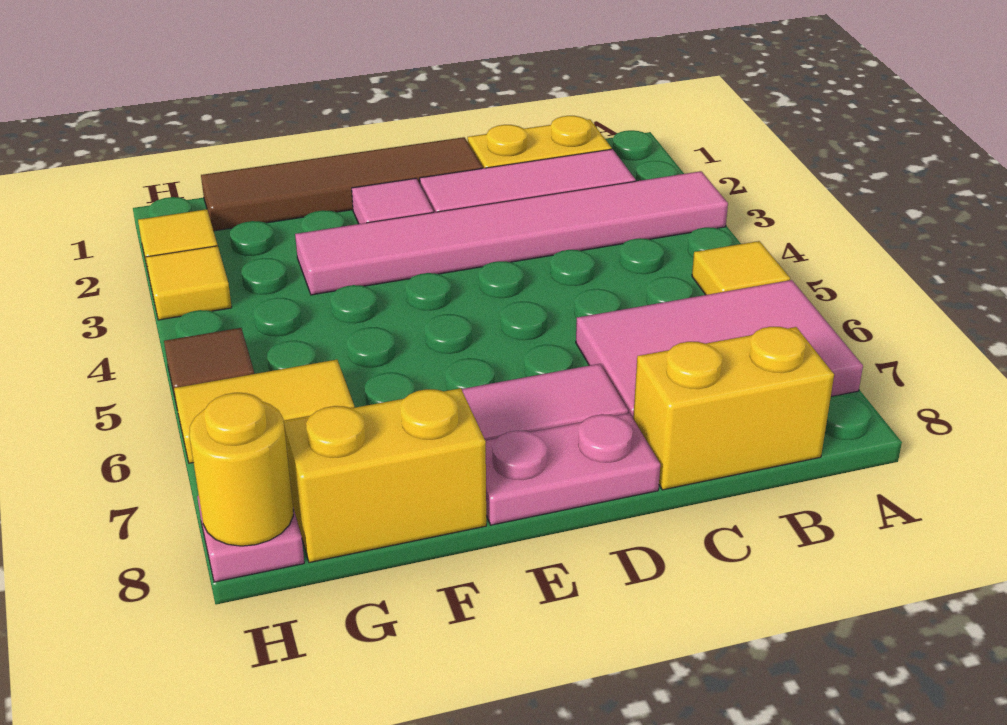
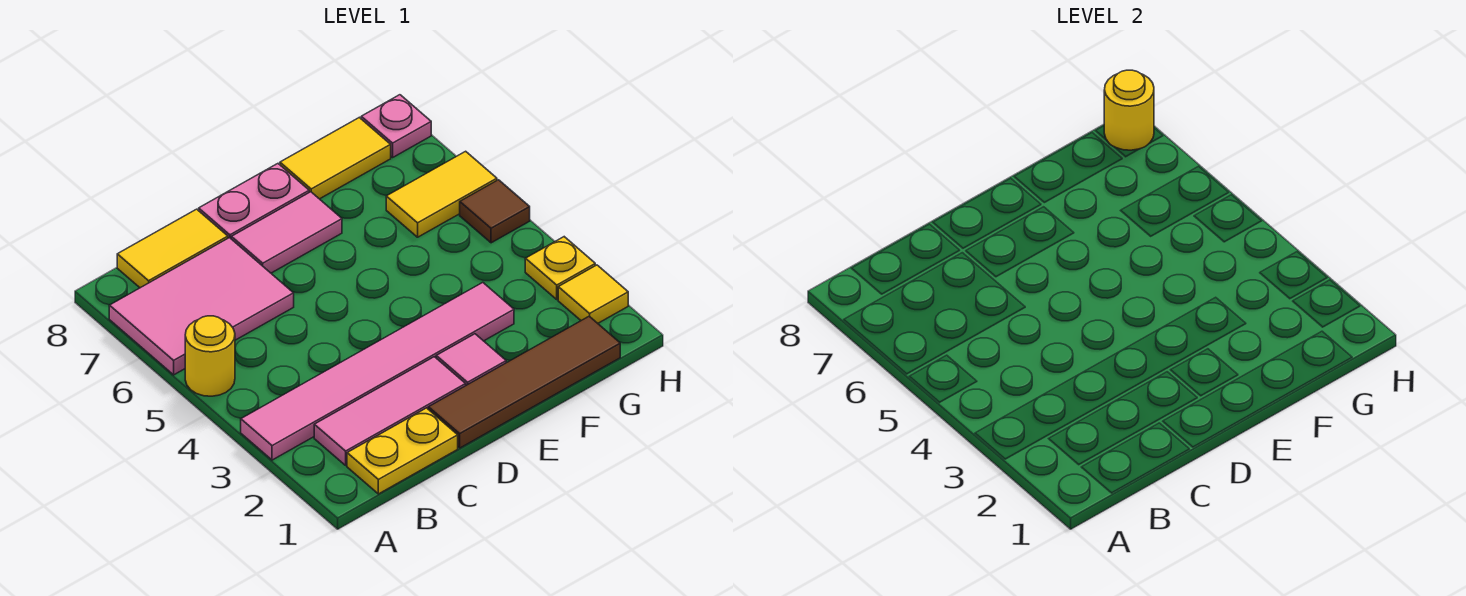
yellow tile A5 level 1 -> yellow round brick A5 level 1
yellow brick B8:C8 level 1 -> yellow tile B8:C8 level 1
yellow brick F8:G8 level 1 -> yellow tile F8:G8 level 1
yellow tile H3 level 1 -> yellow plate H3 level 1

